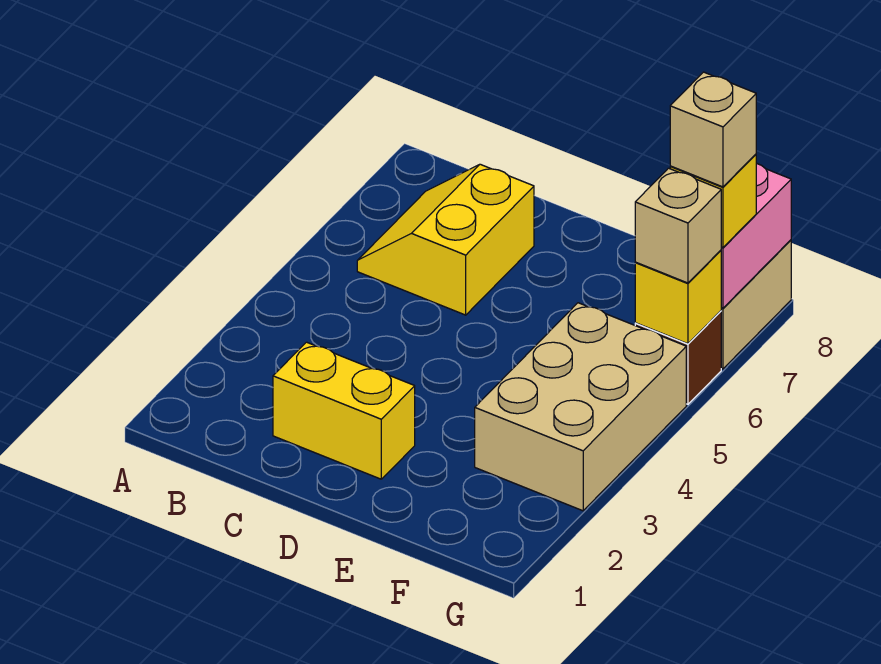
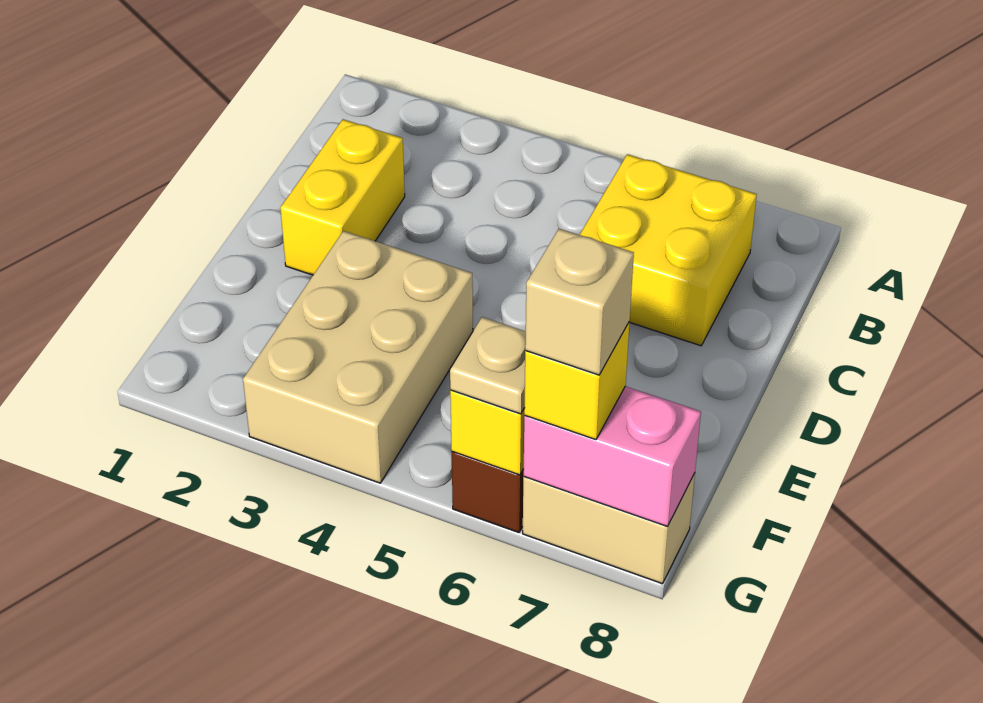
yellow slope B6:C7 level 1 top C -> yellow brick B6:C7 level 1
tan brick F3:G5 level 1 -> tan brick E3:G4 level 1
tan brick G6 level 3 -> tan plate G6 level 3

